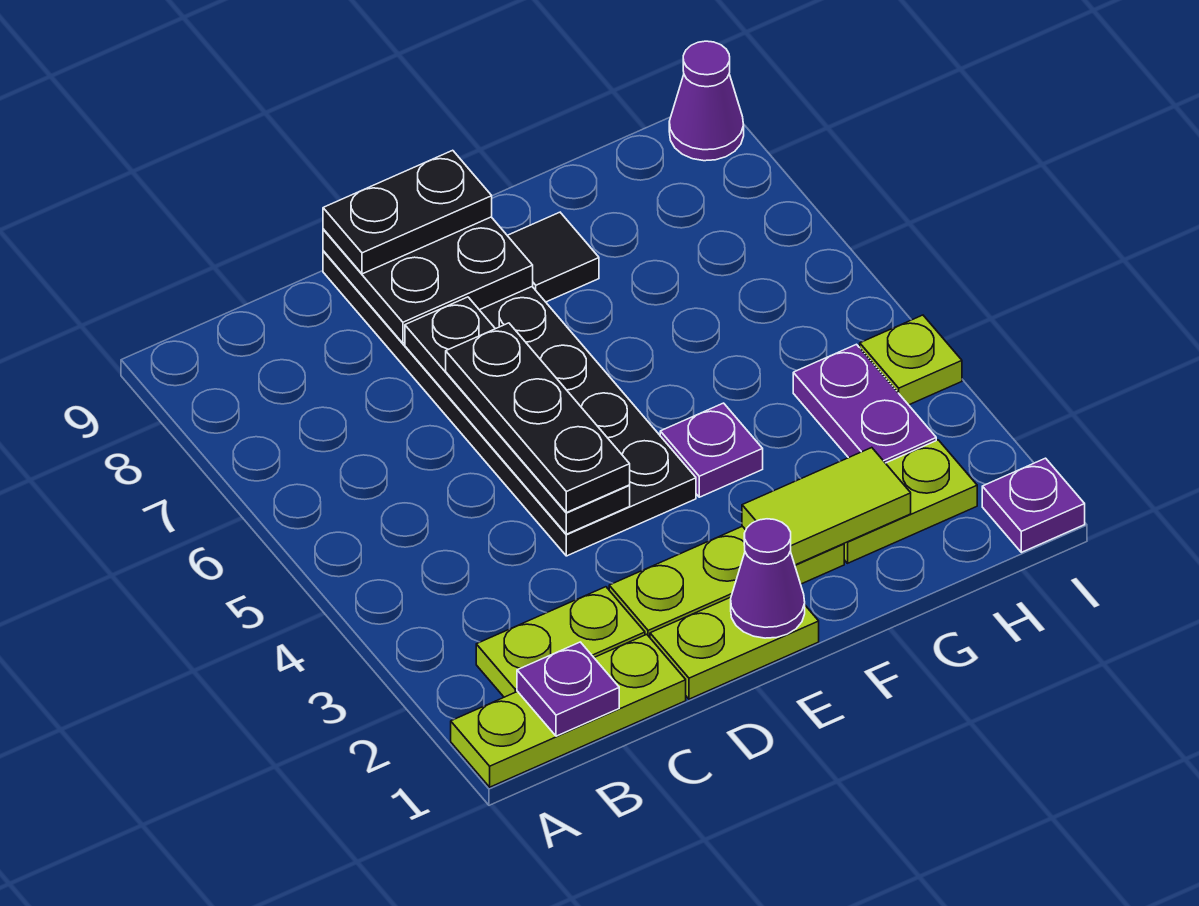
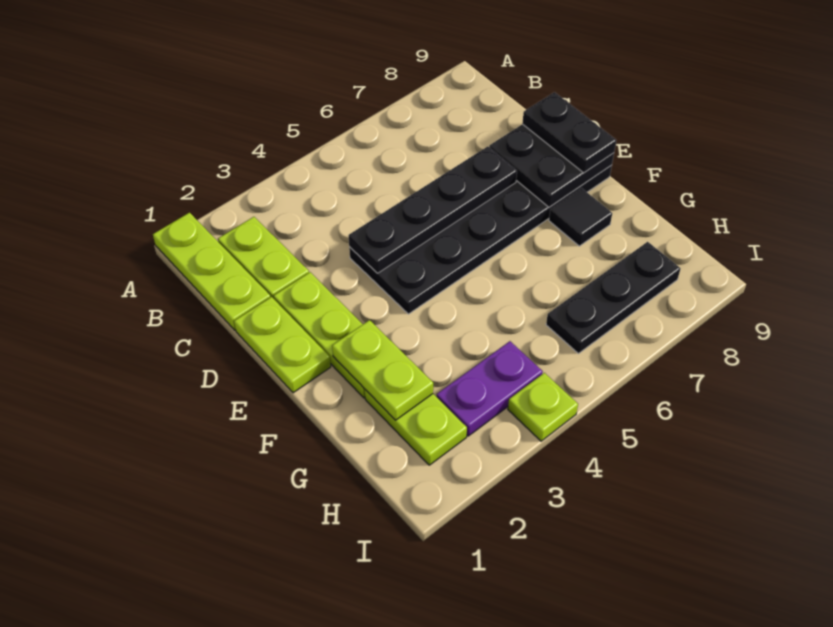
purple plate B1 level 2 -> none
black plate D4:D6 level 3 -> black plate H6:H8 level 1
purple cone E1 level 2 -> none
lime tile F2:G2 level 2 -> lime plate F2:G2 level 2
purple plate F4 level 1 -> none
purple plate I1 level 1 -> none
purple cone I9 level 1 -> none

